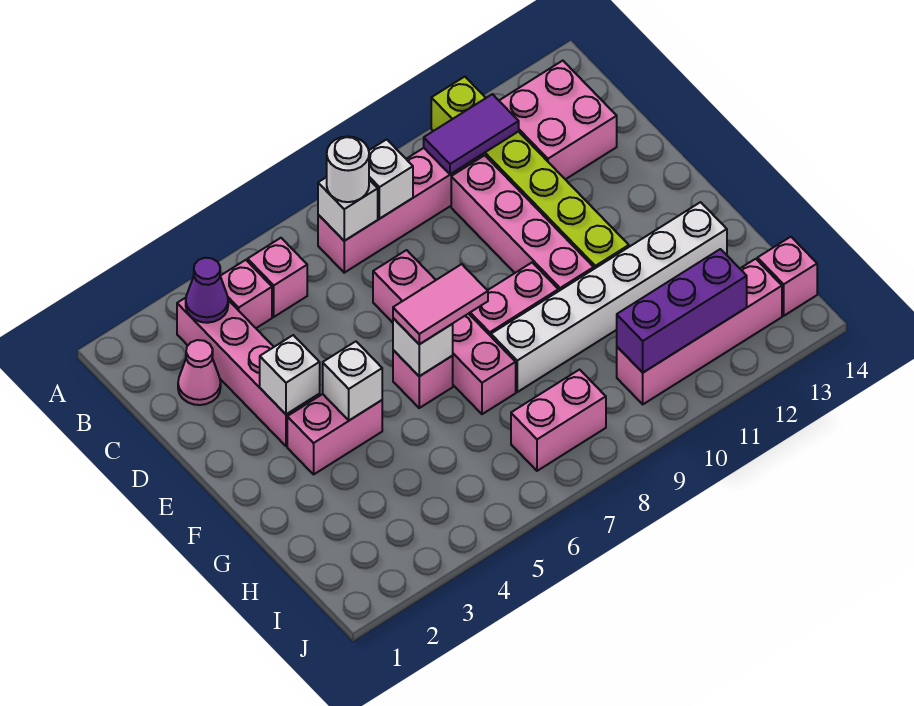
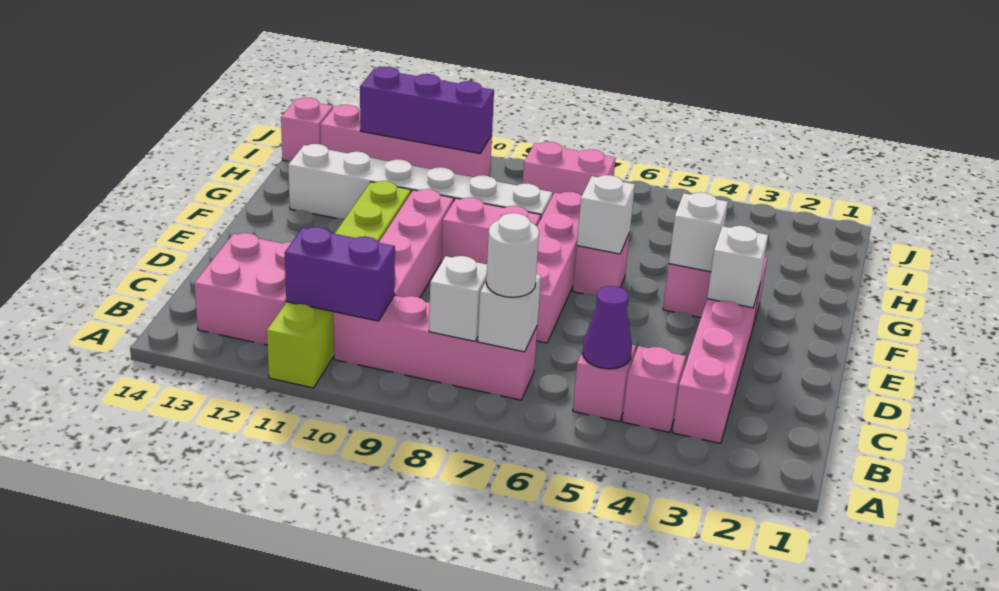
purple cone B3 level 2 -> purple cone B5 level 2
purple tile B10:B11 level 2 -> purple brick B10:B11 level 2
pink cone C2 level 1 -> none
pink tile F6:F7 level 3 -> none

